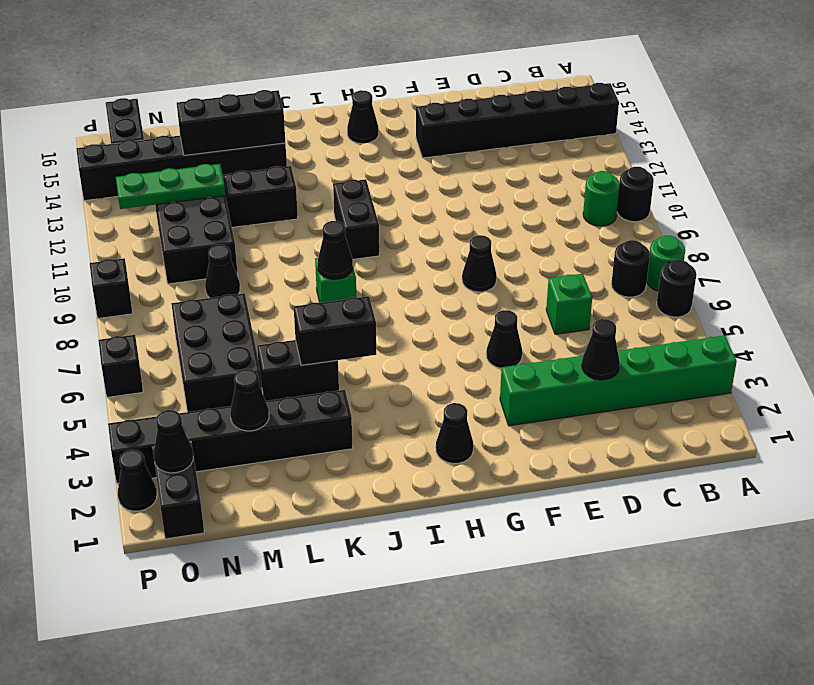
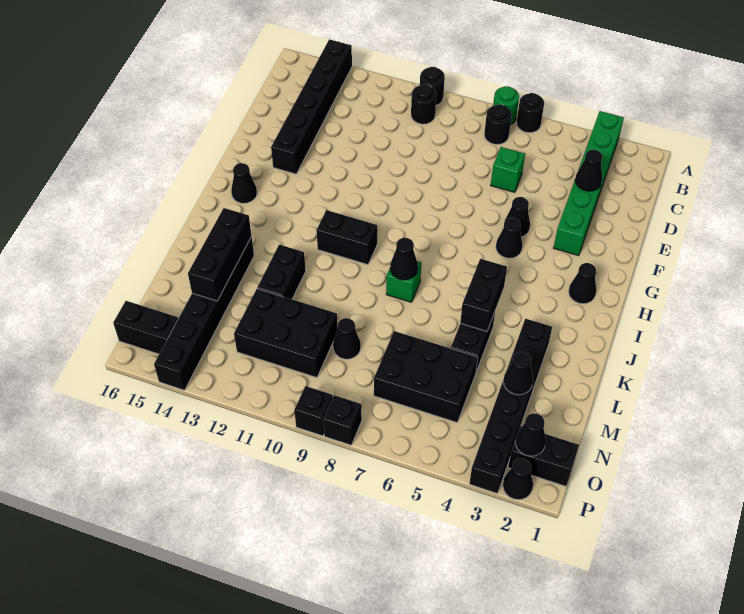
green round brick B10 level 1 -> black round brick B10 level 1
black cone F8 level 1 -> black cone G5 level 1
green plate M12:O12 level 2 -> none
black brick P6 level 1 -> black brick P8 level 1

